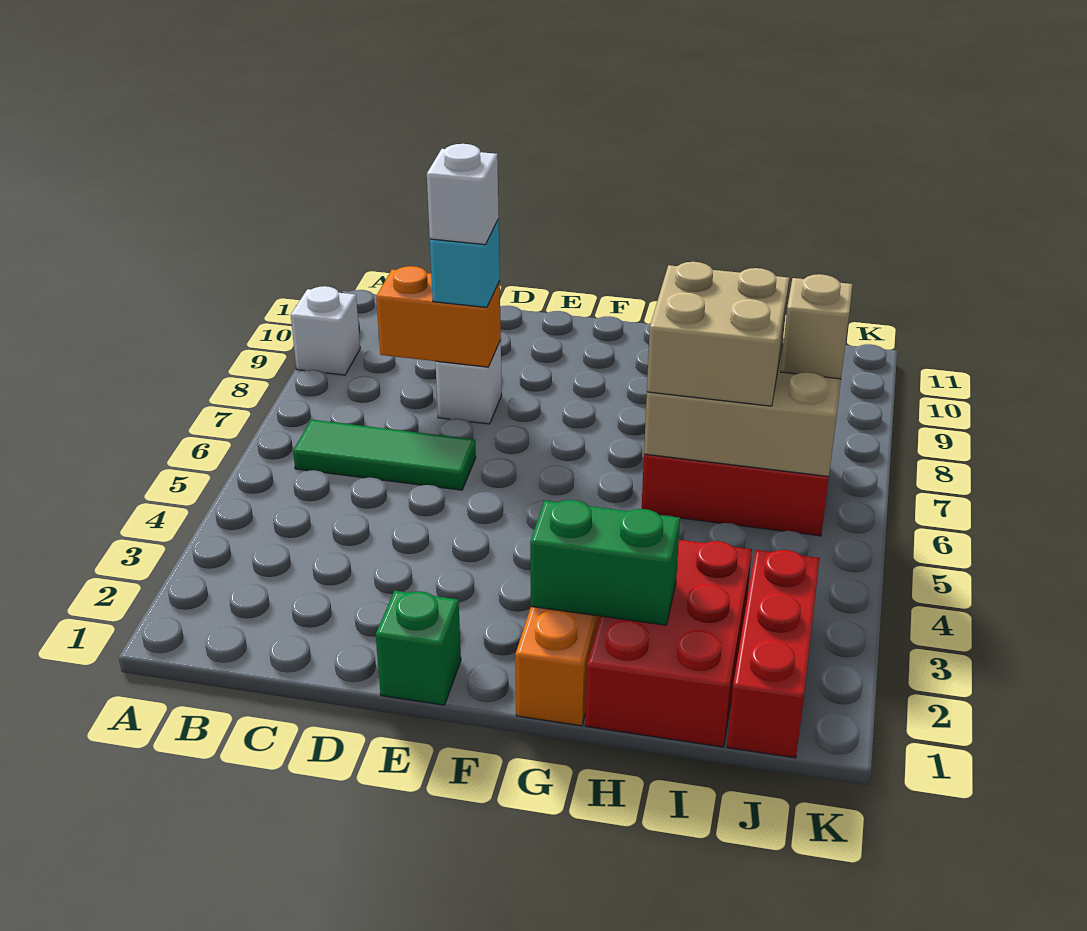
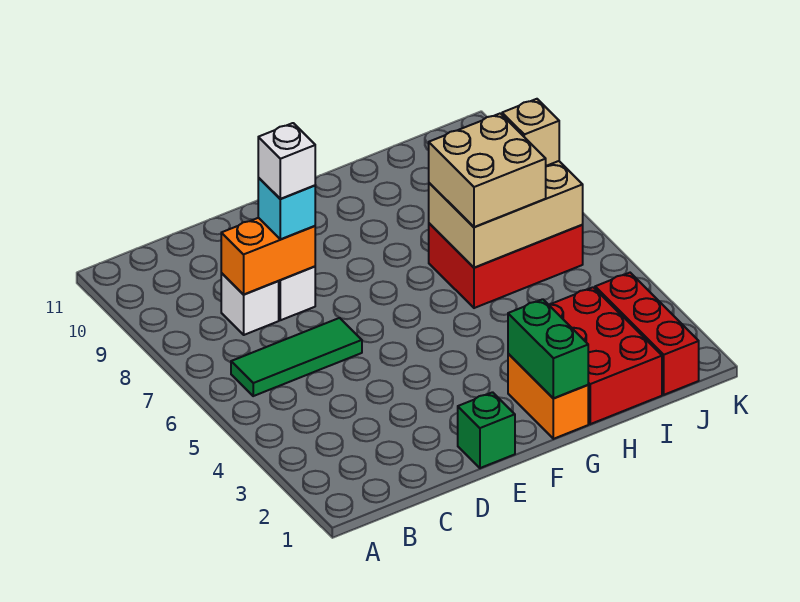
white brick A9 level 1 -> white brick C8 level 1
green brick G2:H2 level 2 -> green brick G1:G2 level 2

